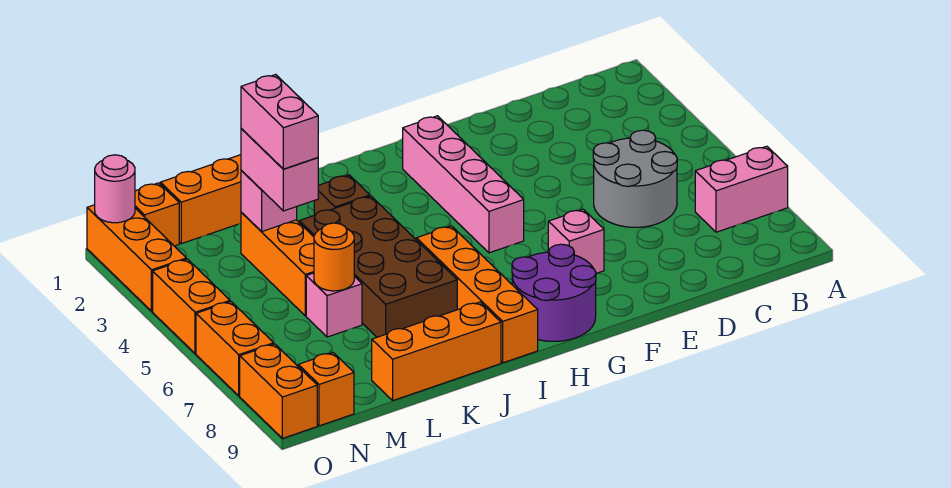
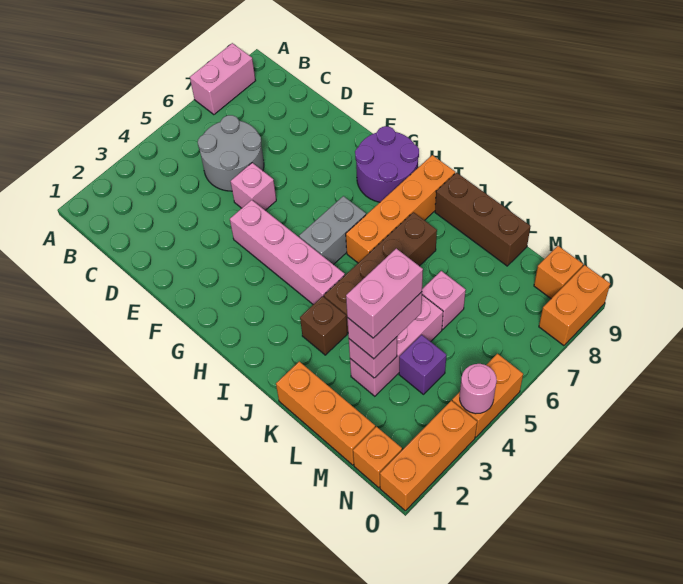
pink brick A7:B7 level 1 -> pink brick A7:A8 level 1
pink brick F7 level 1 -> pink brick E5 level 1
pink brick G2:G5 level 1 -> pink brick F4:I4 level 1
none -> grey brick H5:H6 level 1
brown brick J4:K7 level 1 -> brown brick J4:J7 level 1
orange brick J9:L9 level 1 -> brown brick J9:L9 level 1
orange brick L3:L5 level 1 -> pink brick L3:L5 level 1
orange round brick L6 level 2 -> none
none -> purple brick M4 level 1
pink round brick O1 level 2 -> pink round brick O4 level 2
orange brick O6:O7 level 1 -> none

